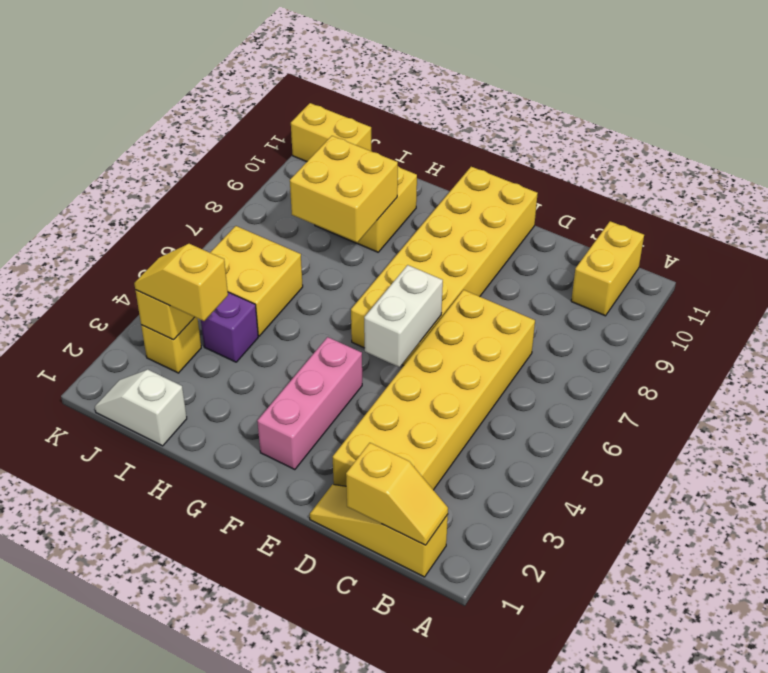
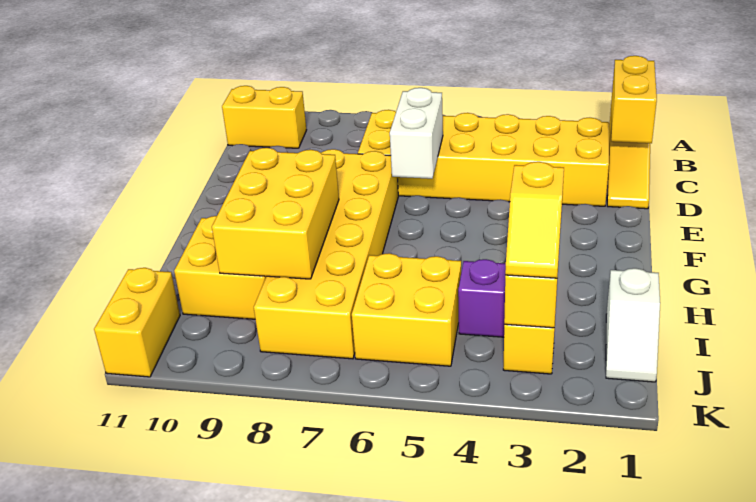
yellow slope B1:C1 level 2 top C -> yellow brick B1:C1 level 2
white brick E5:E6 level 2 -> white brick D6:E6 level 2
yellow brick E6:F11 level 1 -> yellow brick E7:J8 level 1
pink brick F2:F4 level 1 -> none
yellow brick H8:I9 level 2 -> yellow brick G8:I9 level 2

